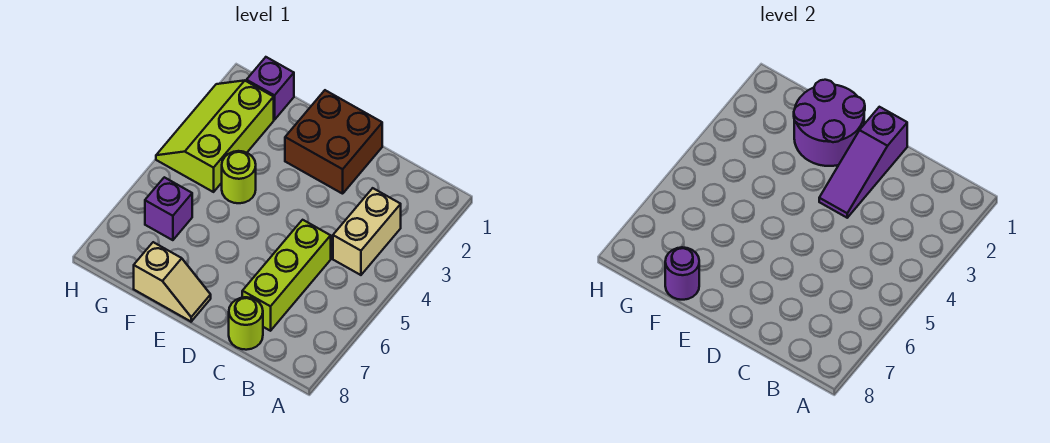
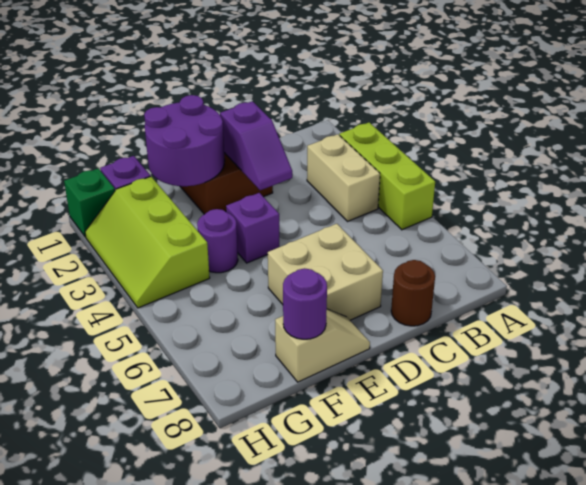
lime brick C5:C7 level 1 -> lime brick A3:A5 level 1
lime round brick C8 level 1 -> brown round brick C8 level 1
purple slope D1:D3 level 2 top 1 -> purple slope D2:D3 level 2 top 2
none -> tan brick D6:E7 level 1
lime round brick F4 level 1 -> purple round brick F4 level 1
purple brick G6 level 1 -> purple brick E4 level 1
none -> green brick H1 level 1

